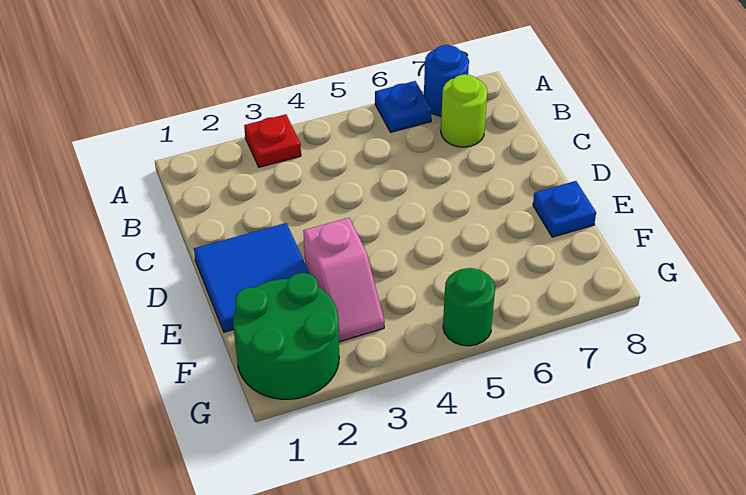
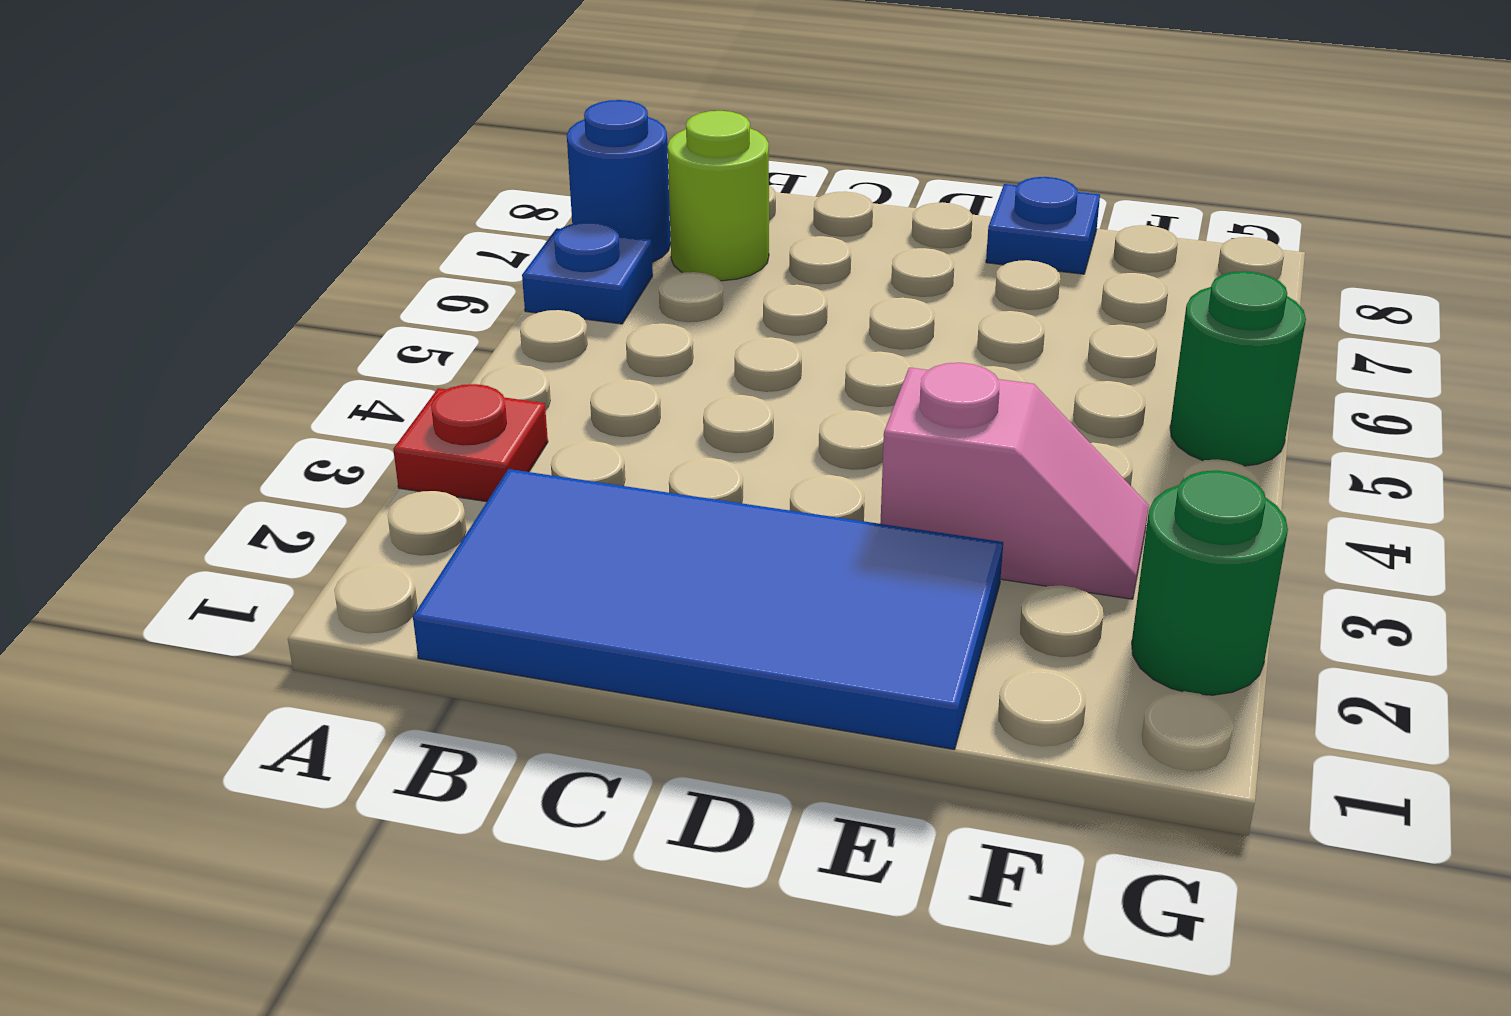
blue tile D1:E2 level 1 -> blue tile B1:E2 level 1
green round brick F1:G2 level 1 -> green round brick G2 level 1

